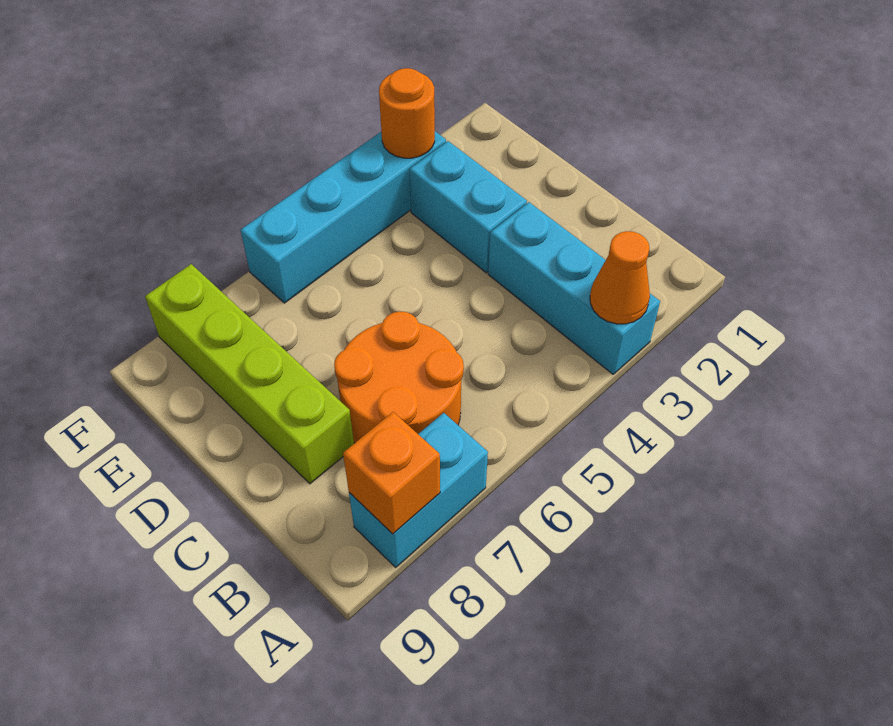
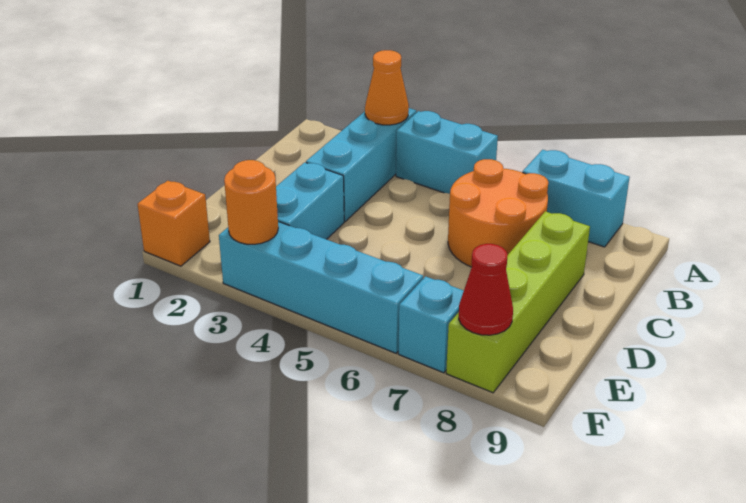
none -> cyan brick A4:A5 level 1
orange brick A8 level 2 -> orange brick F1 level 1
none -> cyan brick F7 level 1
none -> red cone F8 level 2

